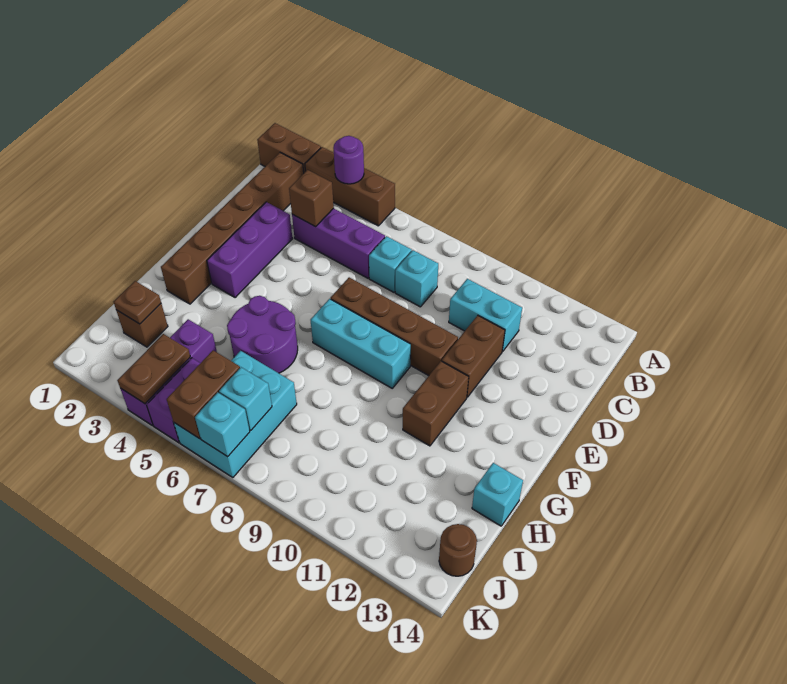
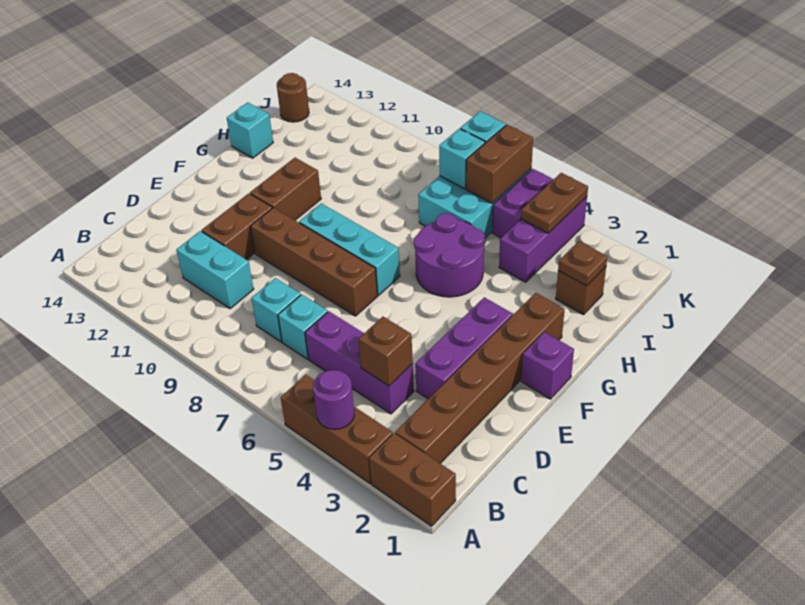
none -> purple brick F1 level 1

